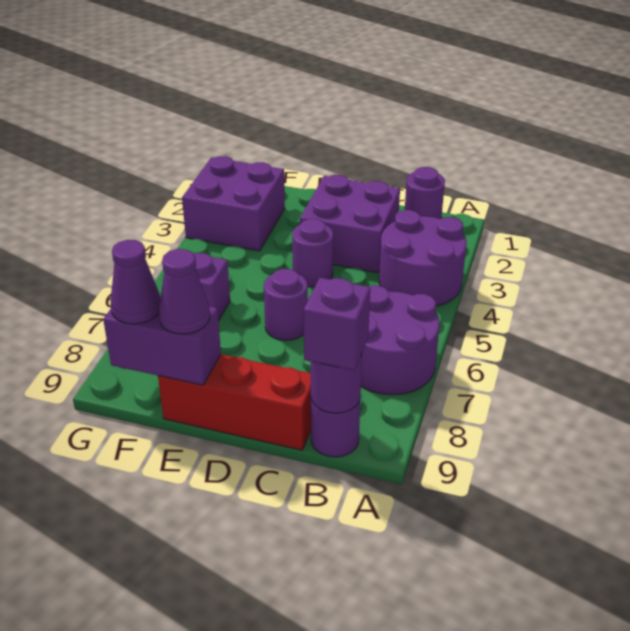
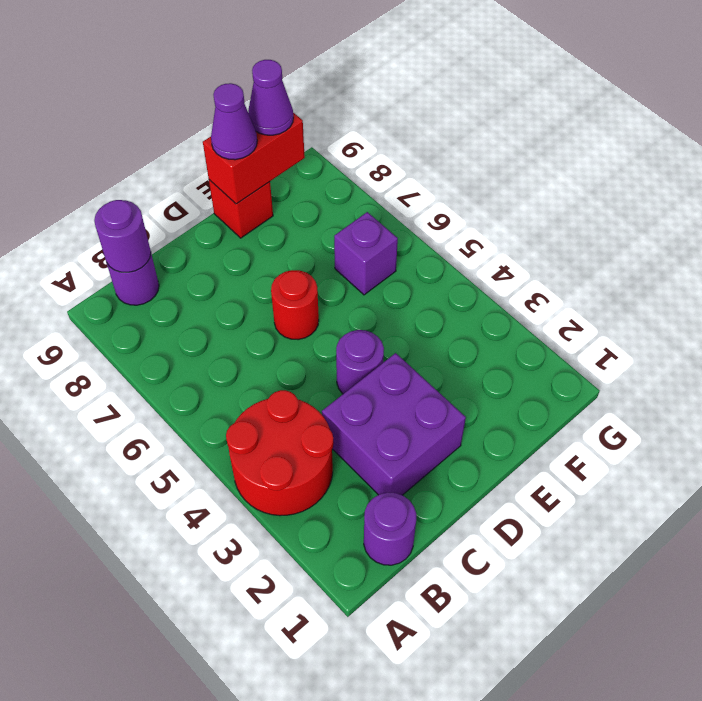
purple round brick A3:B4 level 1 -> red round brick A3:B4 level 1
purple round brick A6:B7 level 1 -> none
purple brick B9 level 3 -> none
red brick C9:E9 level 1 -> red brick E9 level 1
purple round brick D6 level 1 -> red round brick D6 level 1
purple brick E9:F9 level 2 -> red brick E9:F9 level 2
purple brick F2:G3 level 1 -> none

